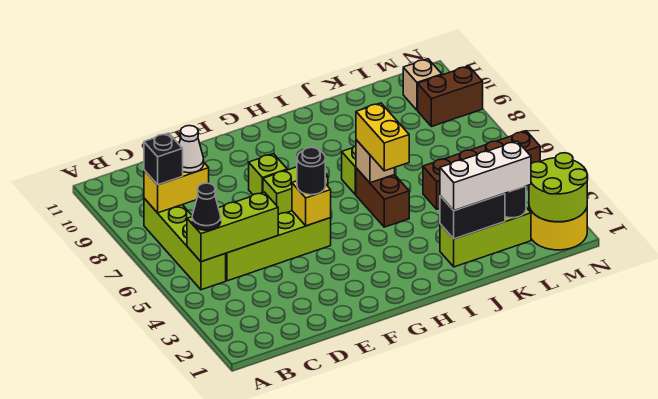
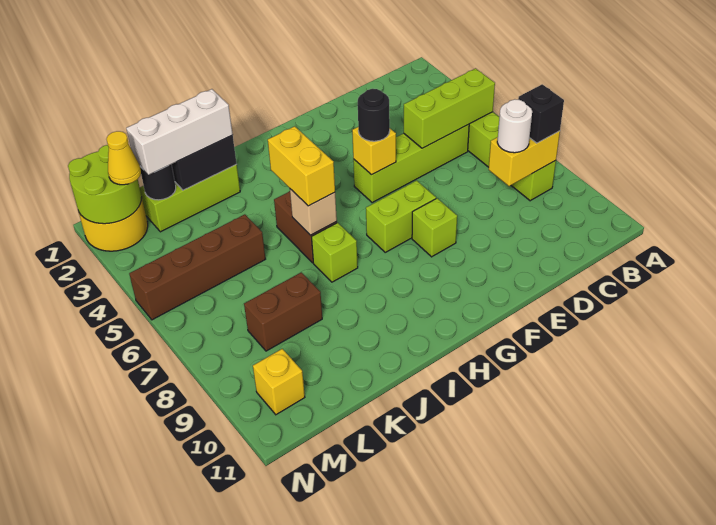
black cone B5 level 3 -> none
white cone C8 level 3 -> white round brick C8 level 3
none -> yellow cone M2 level 3
brown brick M9:N9 level 1 -> brown brick K8:L8 level 1
tan brick M10 level 1 -> yellow brick M10 level 1

